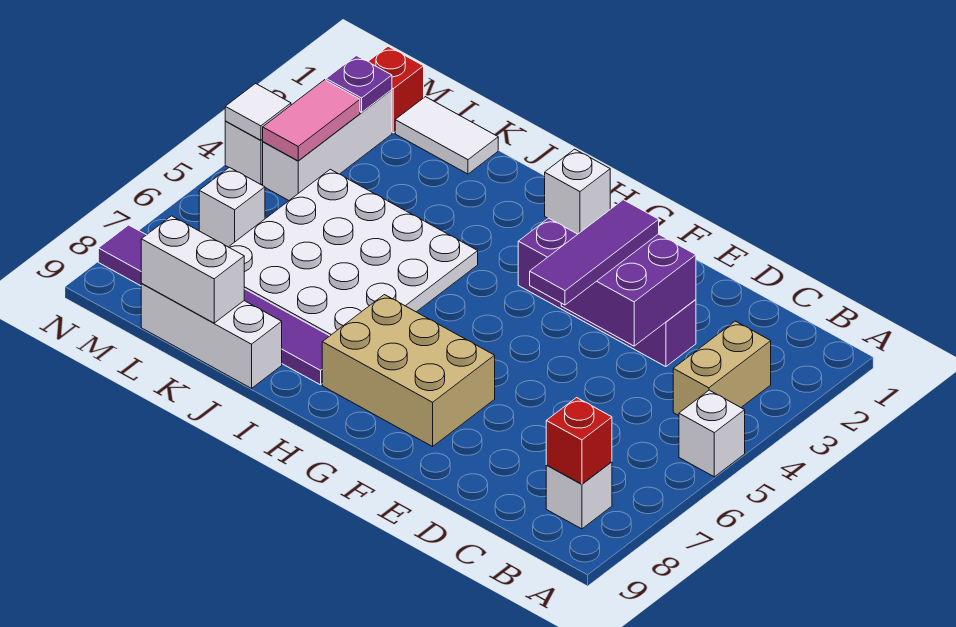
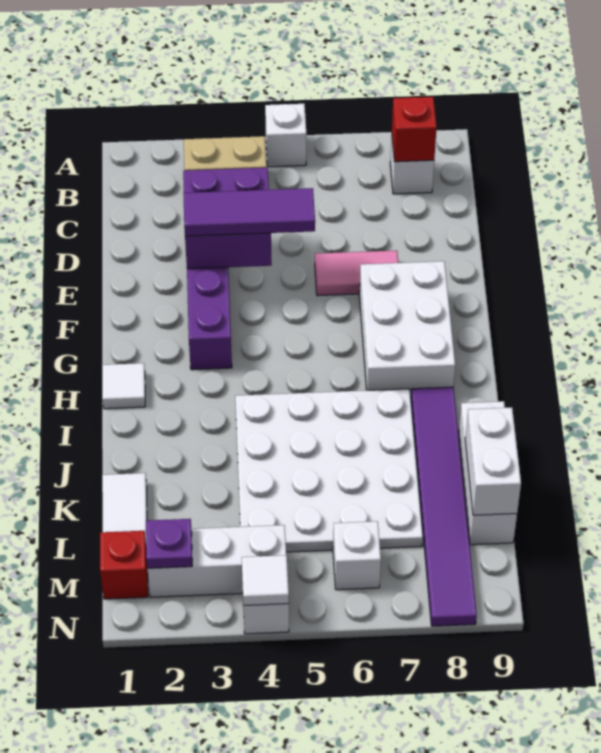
tan brick F7:H8 level 1 -> white brick F7:H8 level 1
white brick H1 level 1 -> white tile H1 level 1
pink tile M3:M4 level 2 -> pink tile E6:E7 level 1

